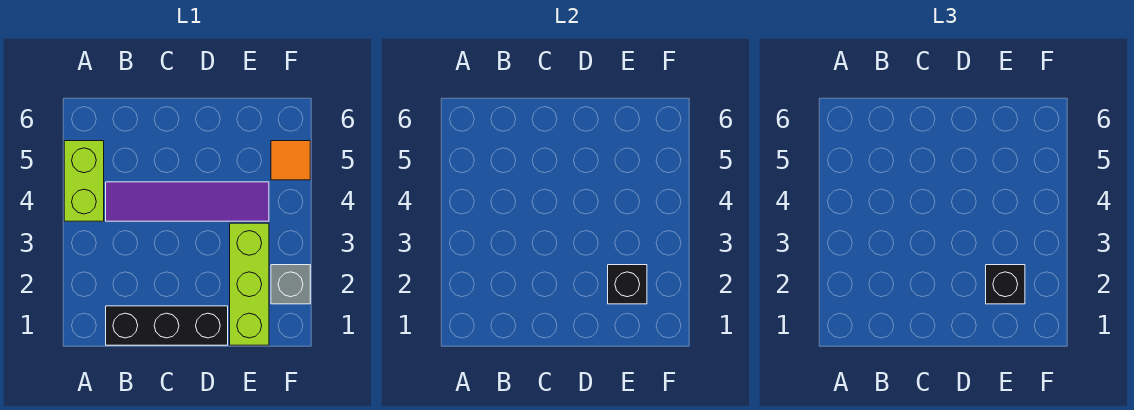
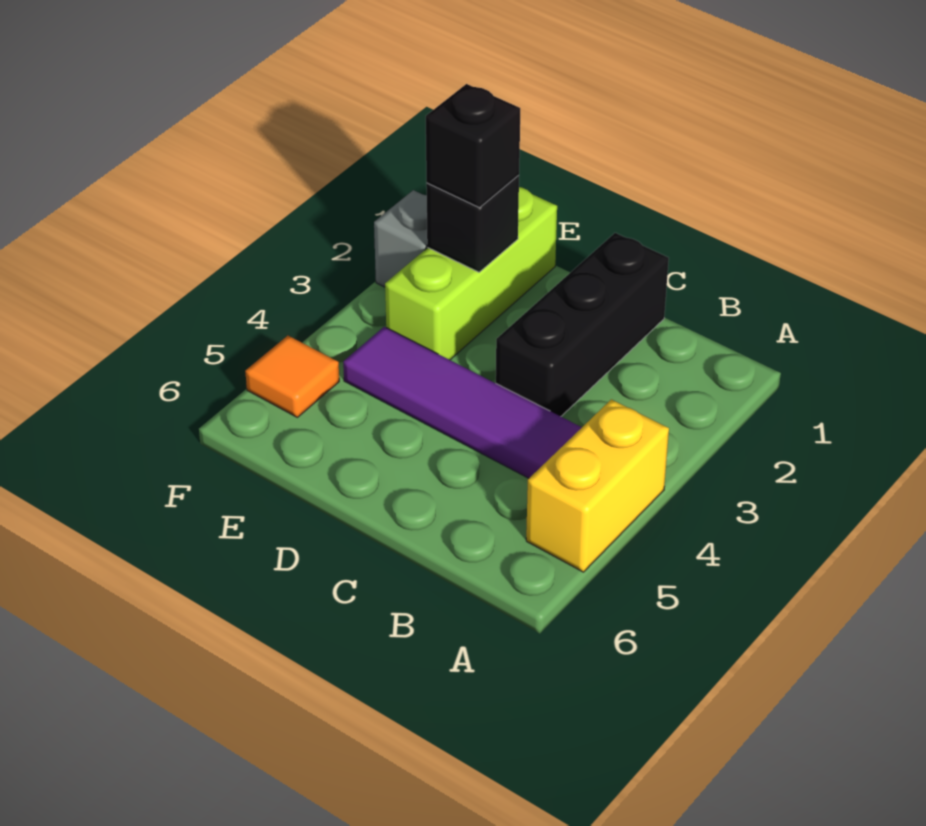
lime brick A4:A5 level 1 -> yellow brick A4:A5 level 1
black brick B1:D1 level 1 -> black brick C1:C3 level 1

